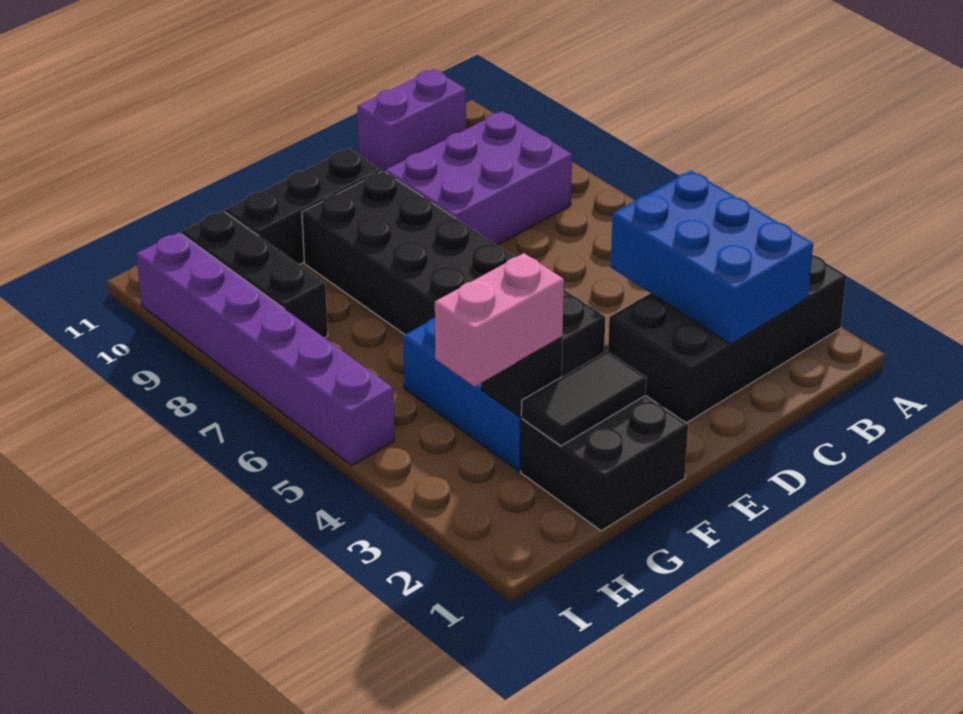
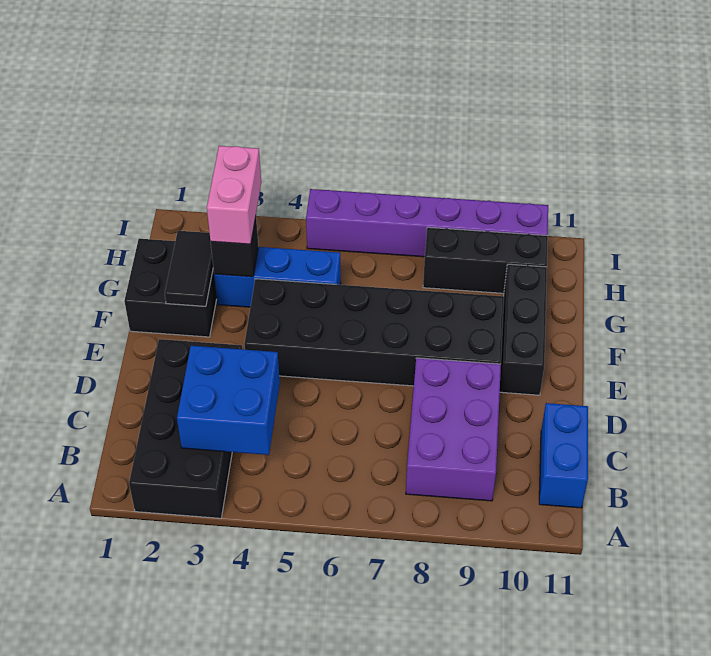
blue brick B2:C4 level 2 -> blue brick B3:C4 level 2
purple brick B11:C11 level 1 -> blue brick B11:C11 level 1

